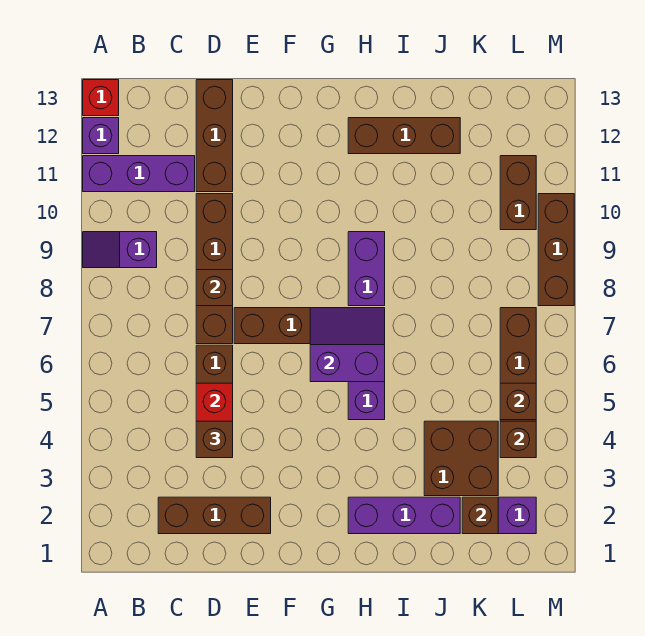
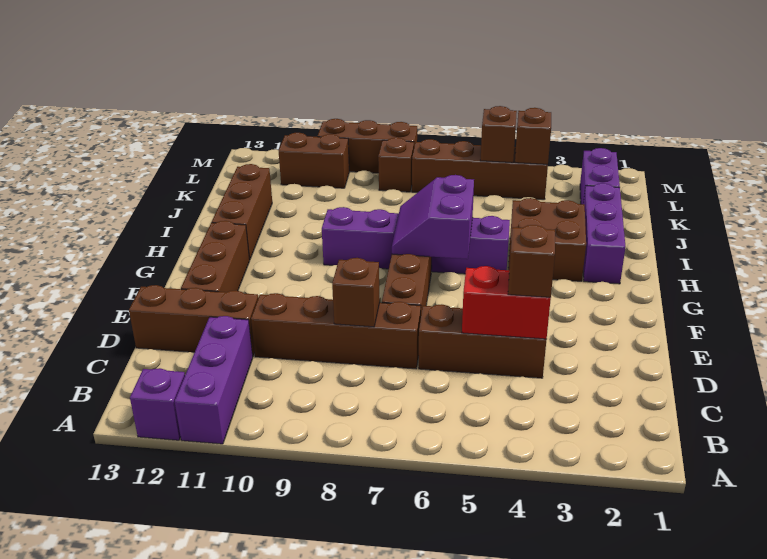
purple slope A9:B9 level 1 top B -> none
red brick A13 level 1 -> none
brown brick C2:E2 level 1 -> brown brick E12:G12 level 1
brown brick J3:K4 level 1 -> brown brick H3:I4 level 1
brown brick K2 level 2 -> brown brick L8 level 1

